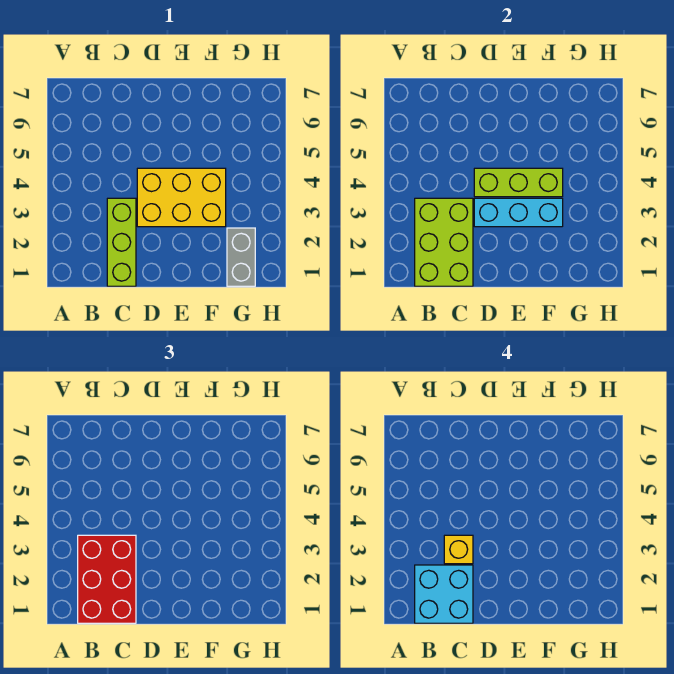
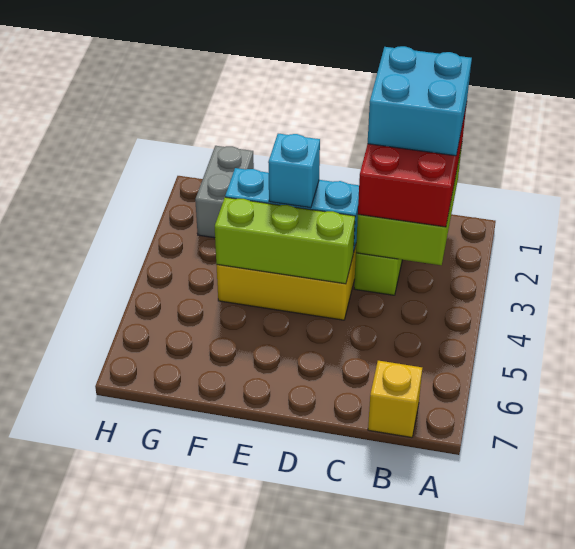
yellow brick C3 level 4 -> yellow brick B7 level 1
none -> cyan brick E3 level 3

